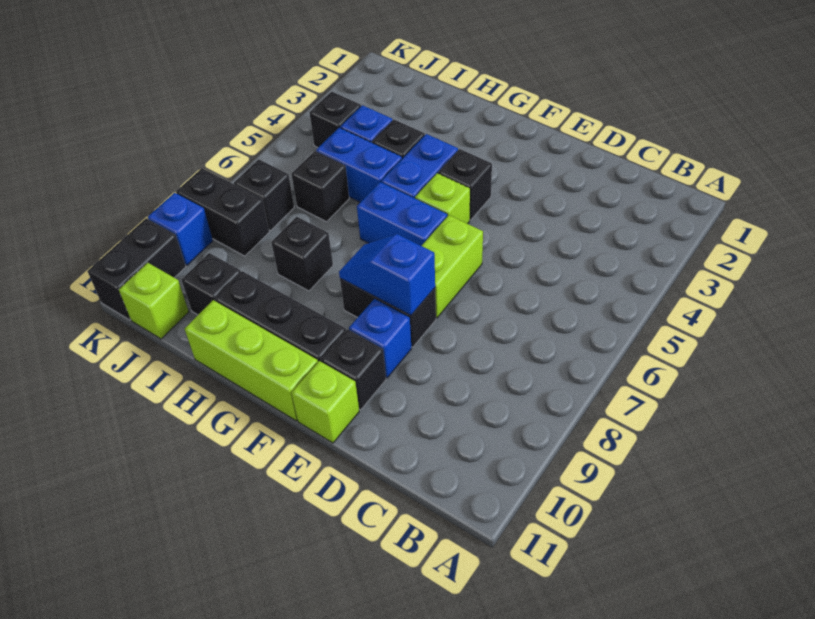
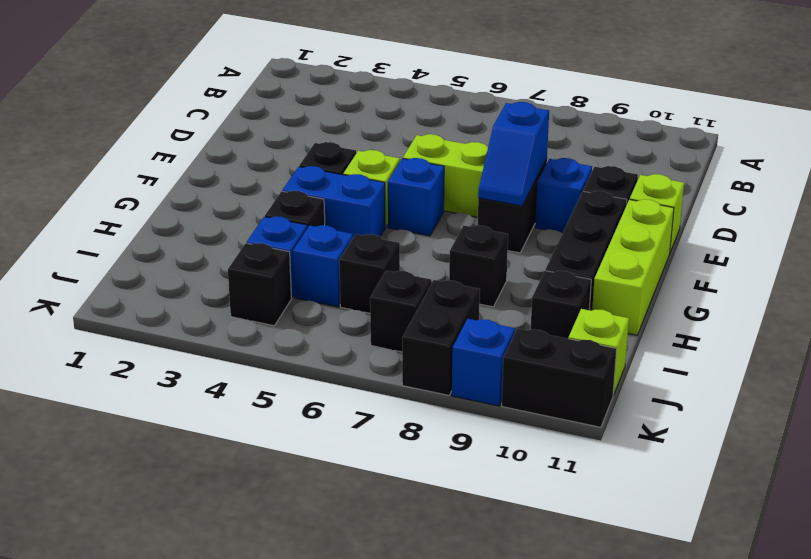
blue brick F6:G6 level 1 -> blue brick F6 level 1
blue brick H5:I5 level 1 -> blue brick I5 level 1

